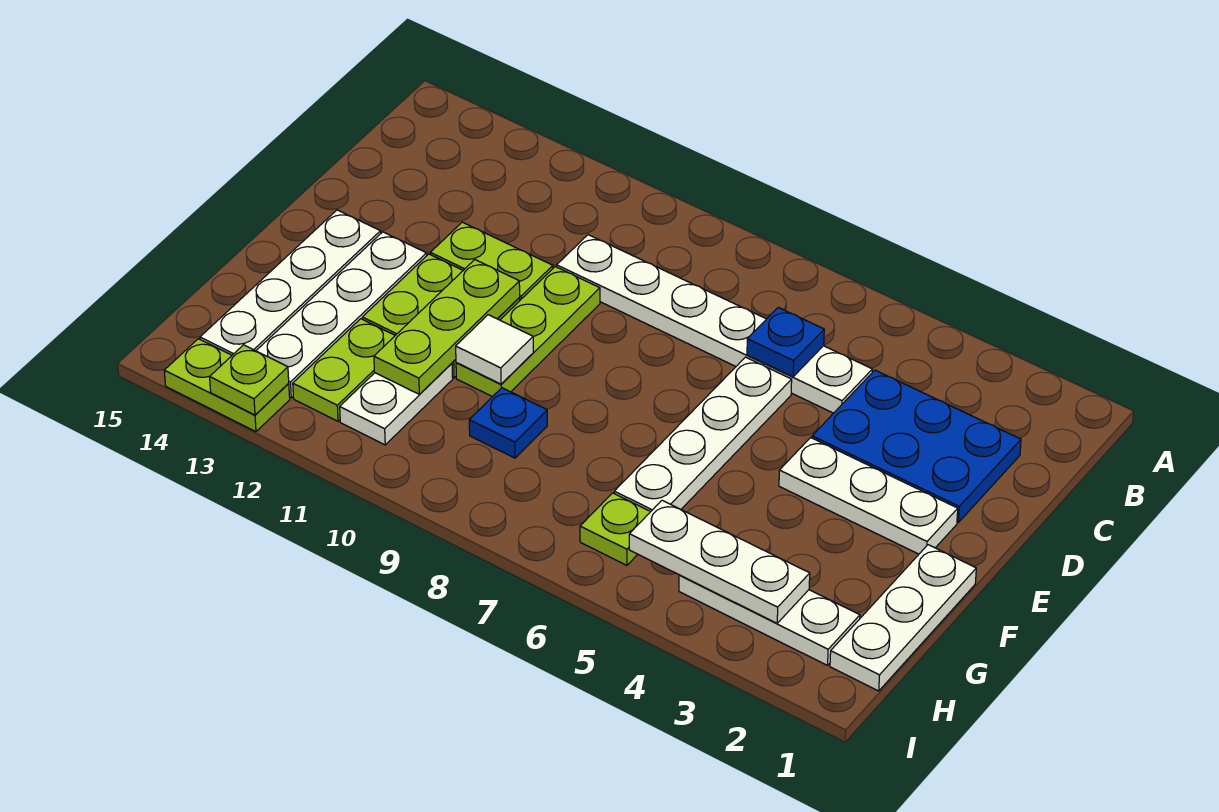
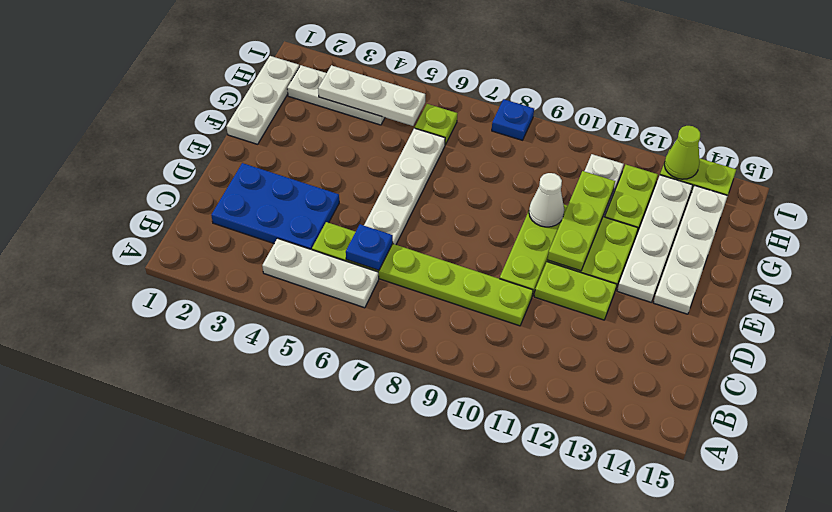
white plate C5:C10 level 1 -> lime plate C5:C10 level 1
white plate E2:E4 level 1 -> white plate B4:B6 level 1
white tile F10 level 2 -> white cone F10 level 2
blue plate G9 level 1 -> blue plate I8 level 1
lime plate I13 level 2 -> lime cone I13 level 2

